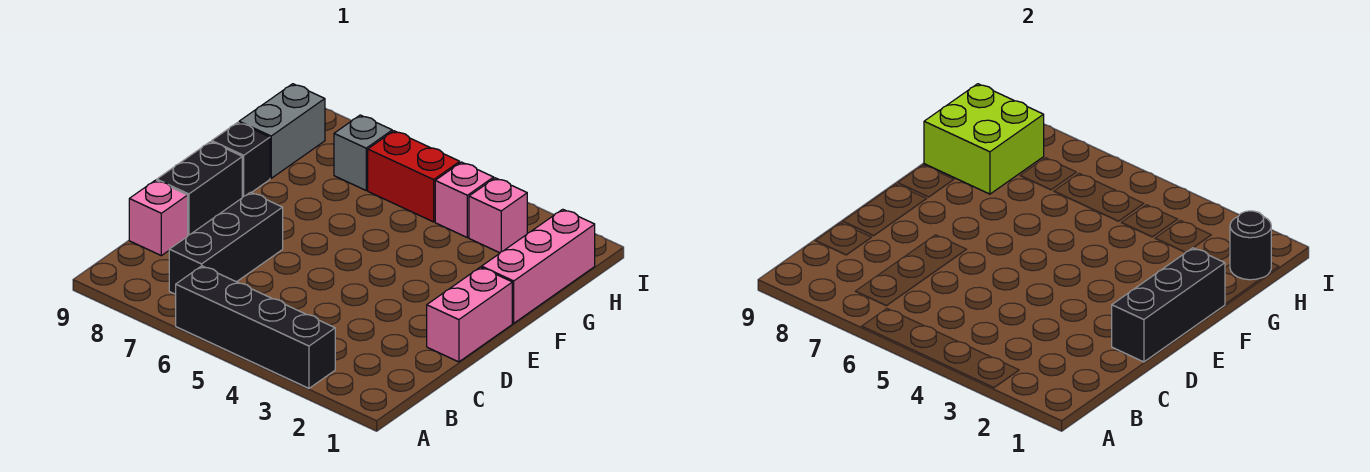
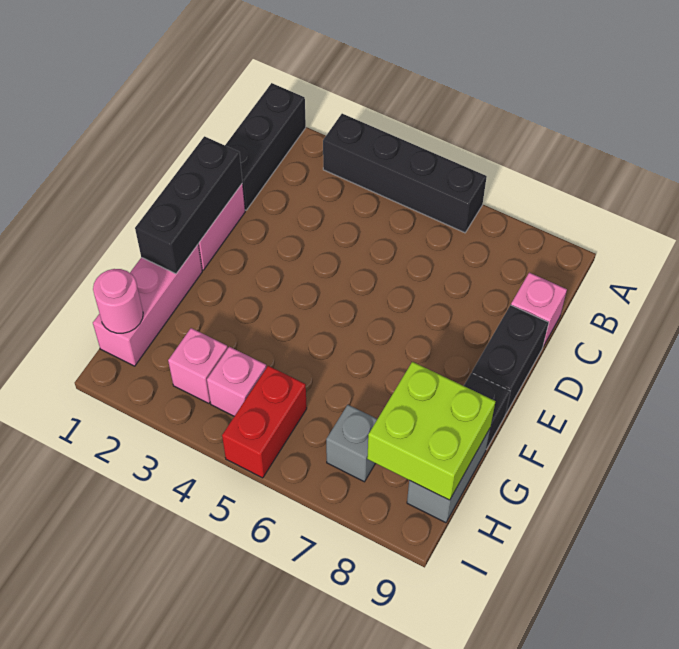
black brick B7:D7 level 1 -> black brick A1:C1 level 1
black round brick H1 level 2 -> pink round brick H1 level 2
red brick H5:H6 level 1 -> red brick H5:I5 level 1

